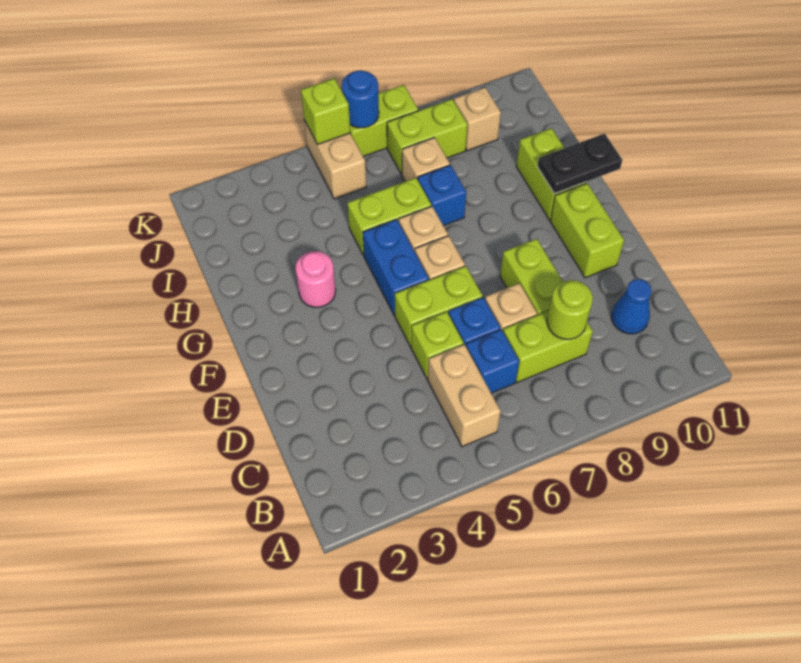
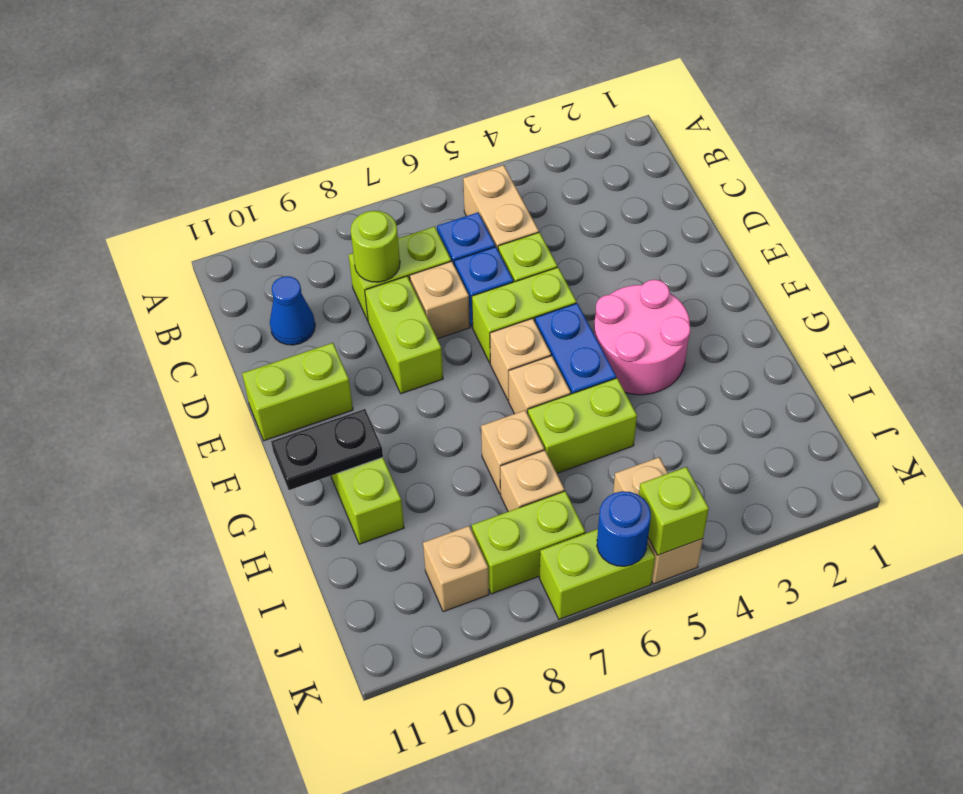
lime brick E10:F10 level 1 -> lime brick E10:E11 level 1
pink round brick G3 level 1 -> pink round brick F3:G4 level 1
blue brick H7 level 1 -> tan brick H7 level 1

